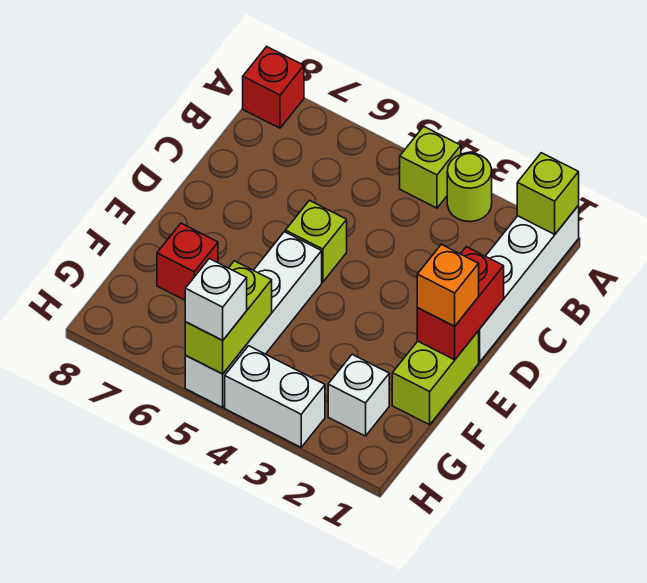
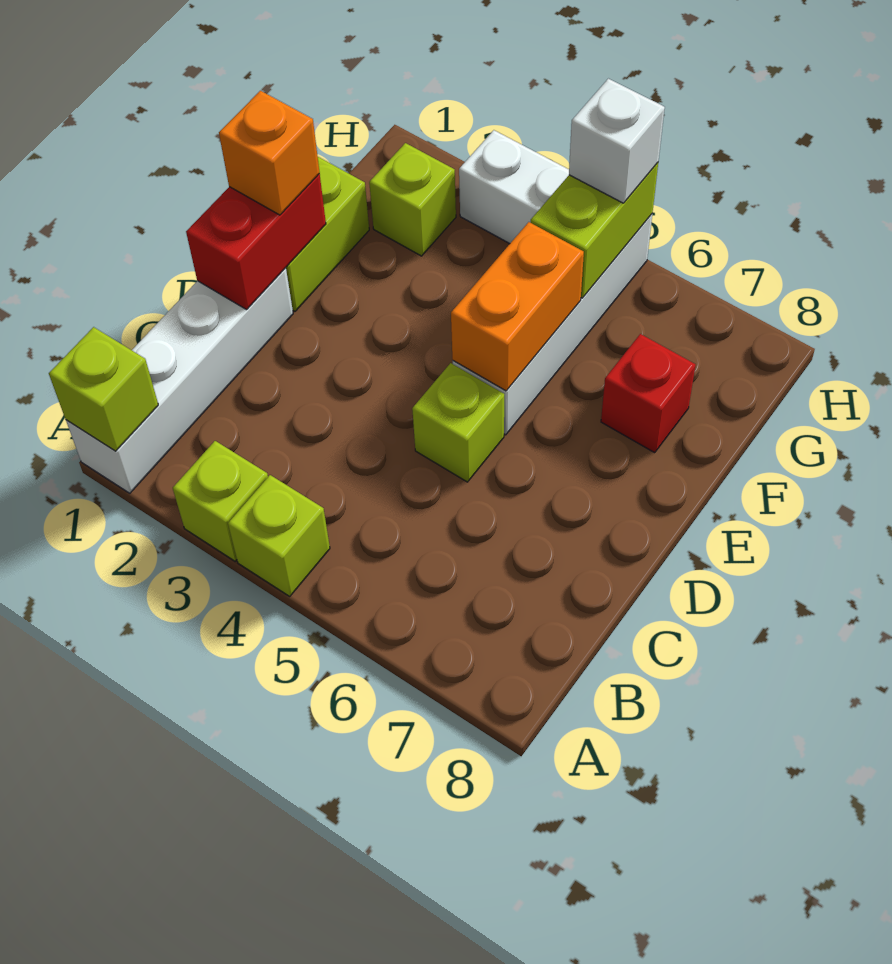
lime round brick A3 level 1 -> lime brick A3 level 1
red brick A8 level 1 -> none
none -> orange brick E5:F5 level 2
white brick G2 level 1 -> lime brick G2 level 1

